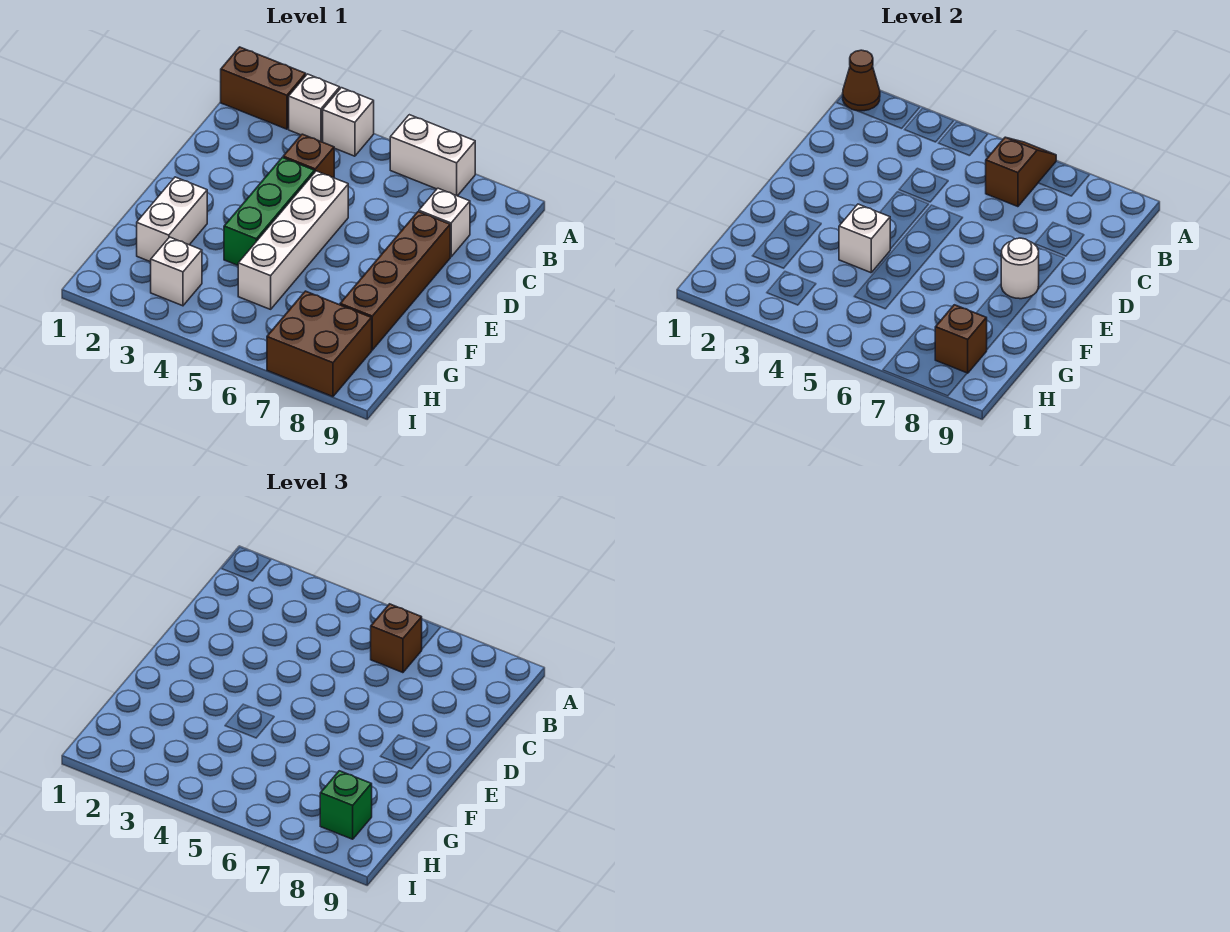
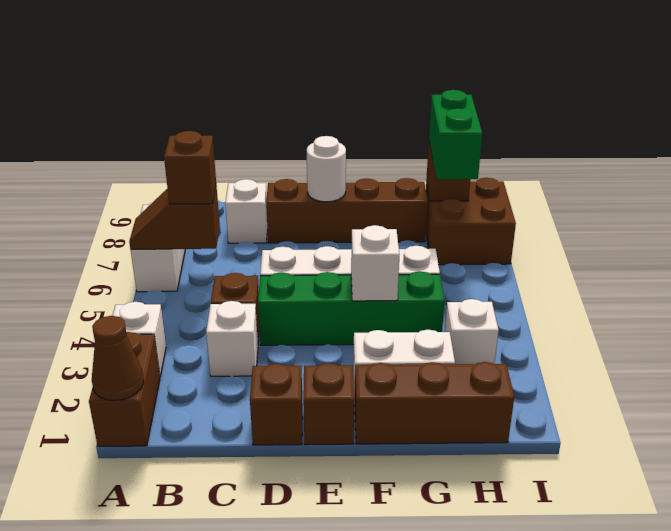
white brick A4 level 1 -> white brick C3 level 1
none -> brown brick D1 level 1
green brick D4:F4 level 1 -> green brick D4:G4 level 1
none -> brown brick E1 level 1
none -> brown brick F1:H1 level 1
green brick H8 level 3 -> green brick H7:H8 level 3

